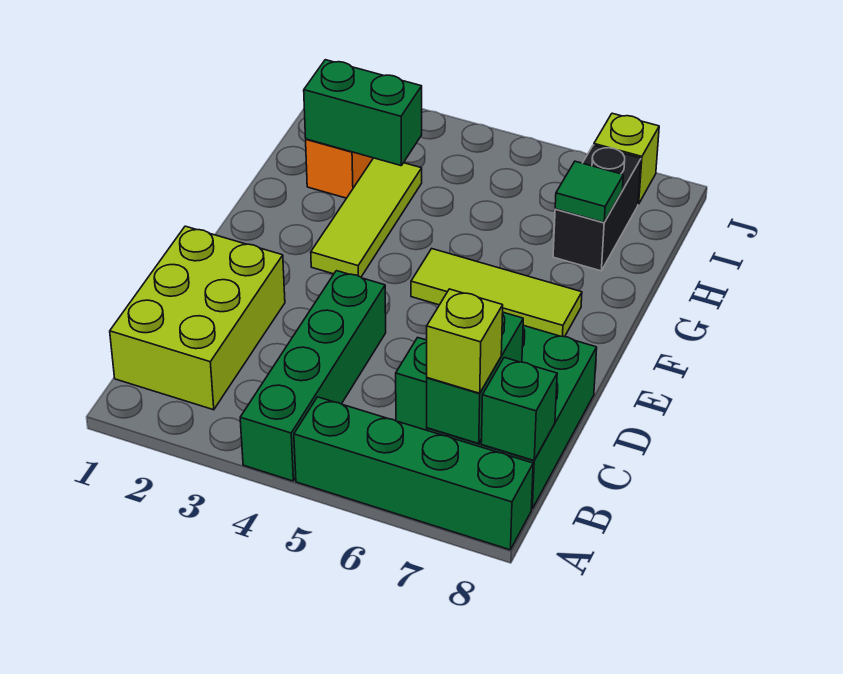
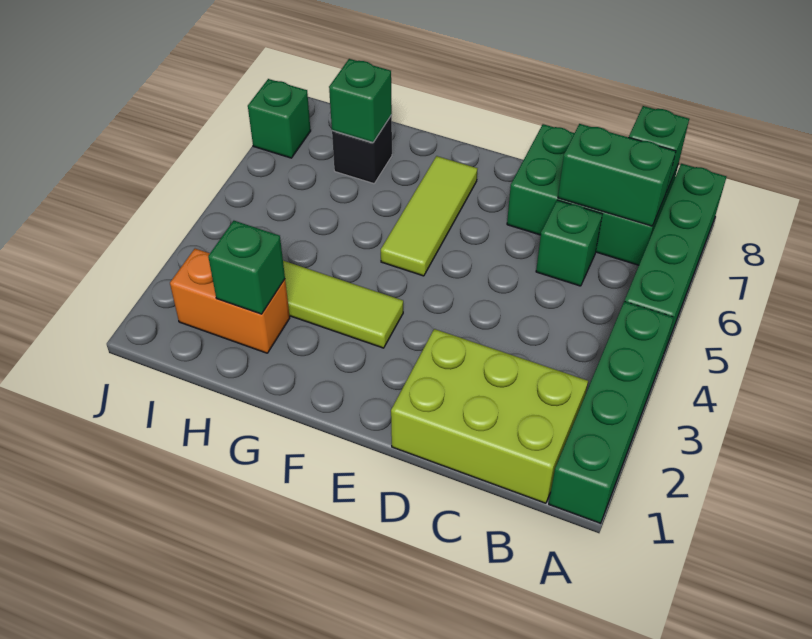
green brick A4:D4 level 1 -> green brick A1:A4 level 1
lime brick B7 level 3 -> none
green brick H2:H3 level 2 -> green brick H2 level 2
black brick H7:I7 level 1 -> black brick H7 level 1
green tile H7 level 2 -> green brick H7 level 2
lime brick J7 level 1 -> green brick J7 level 1

